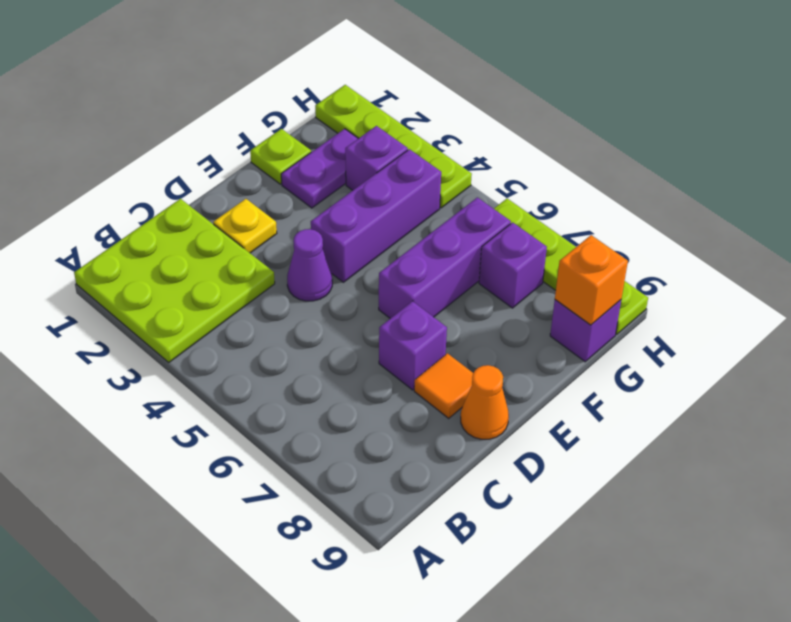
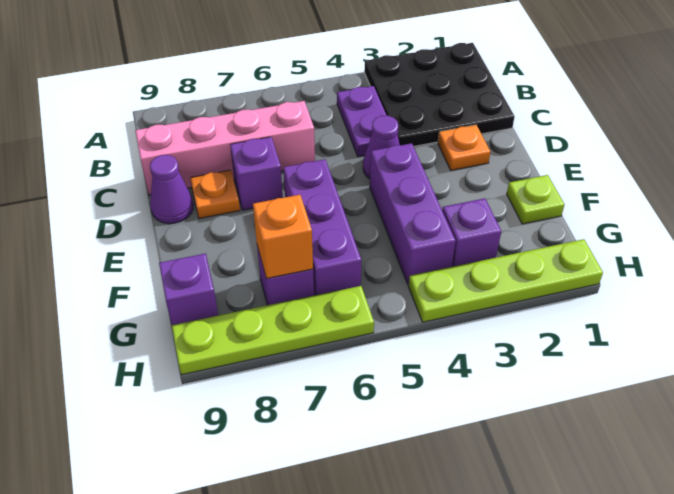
lime plate A1:C3 level 1 -> black plate A1:C3 level 1
none -> pink brick C6:C9 level 1
yellow plate D2 level 1 -> orange plate D2 level 1
orange tile D8 level 1 -> orange plate D8 level 1
orange cone D9 level 1 -> purple cone D9 level 1
purple plate F2:G2 level 1 -> purple plate B4:C4 level 1
orange brick G9 level 2 -> orange brick G7 level 2

